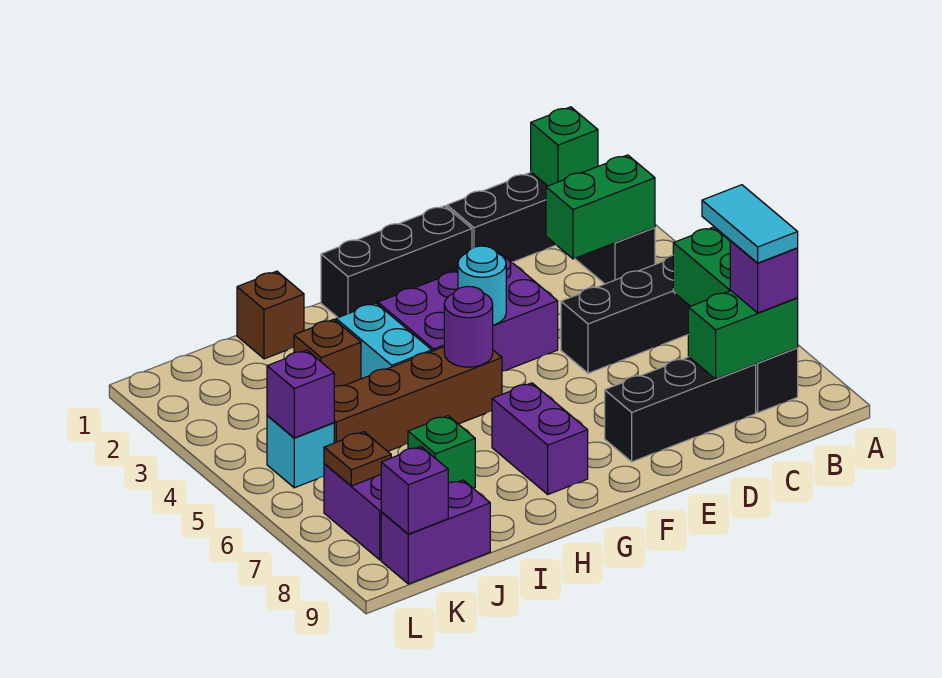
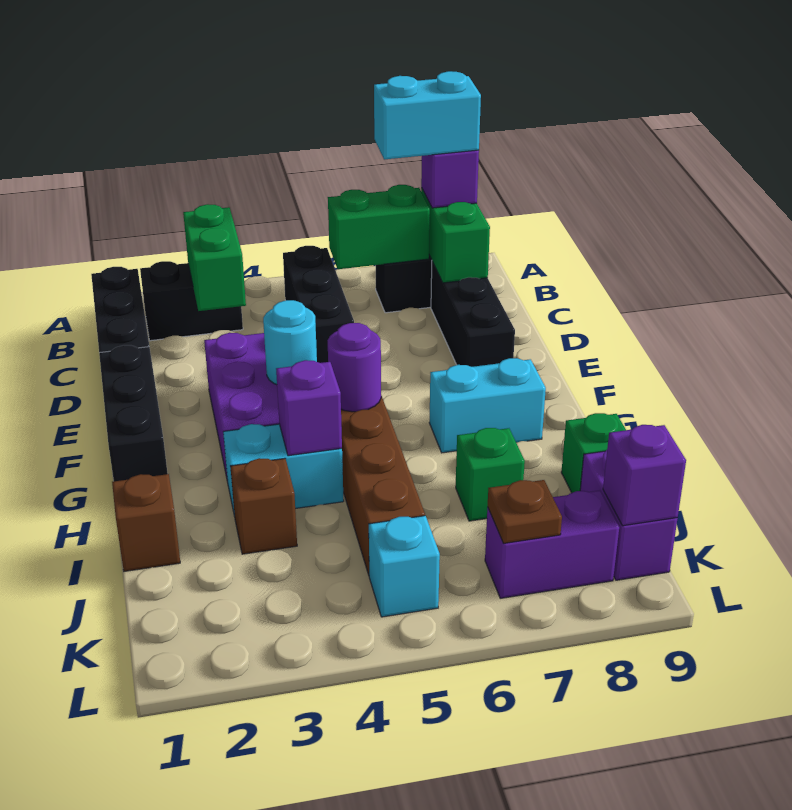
green brick B1 level 2 -> green brick I9 level 1
cyan tile B7:B8 level 4 -> cyan brick B7:B8 level 4
purple brick G7:G8 level 1 -> cyan brick G7:G8 level 1
purple brick K5 level 2 -> purple brick H4 level 2

